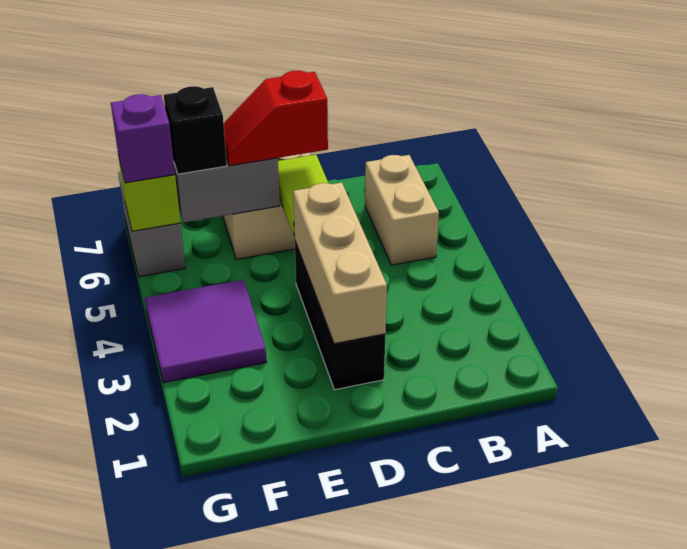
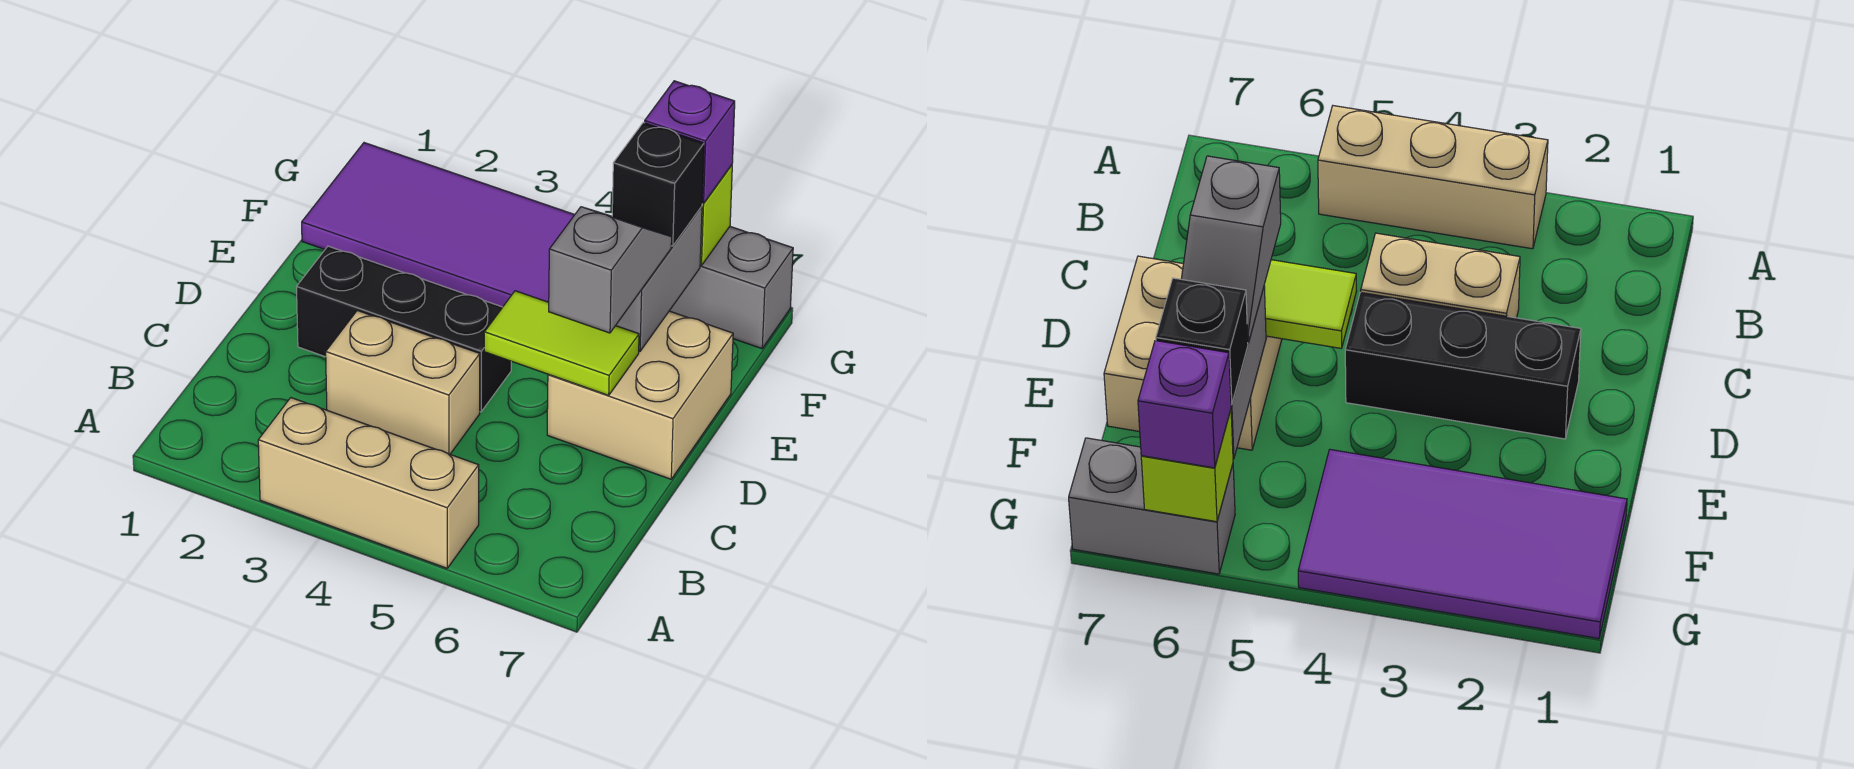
tan brick B5:B6 level 1 -> tan brick C3:C4 level 1
tan brick D2:D4 level 2 -> tan brick A3:A5 level 1
red slope D6:E6 level 3 top D -> grey slope D6:E6 level 3 top D
purple tile F3:G4 level 1 -> purple tile F1:G4 level 1

